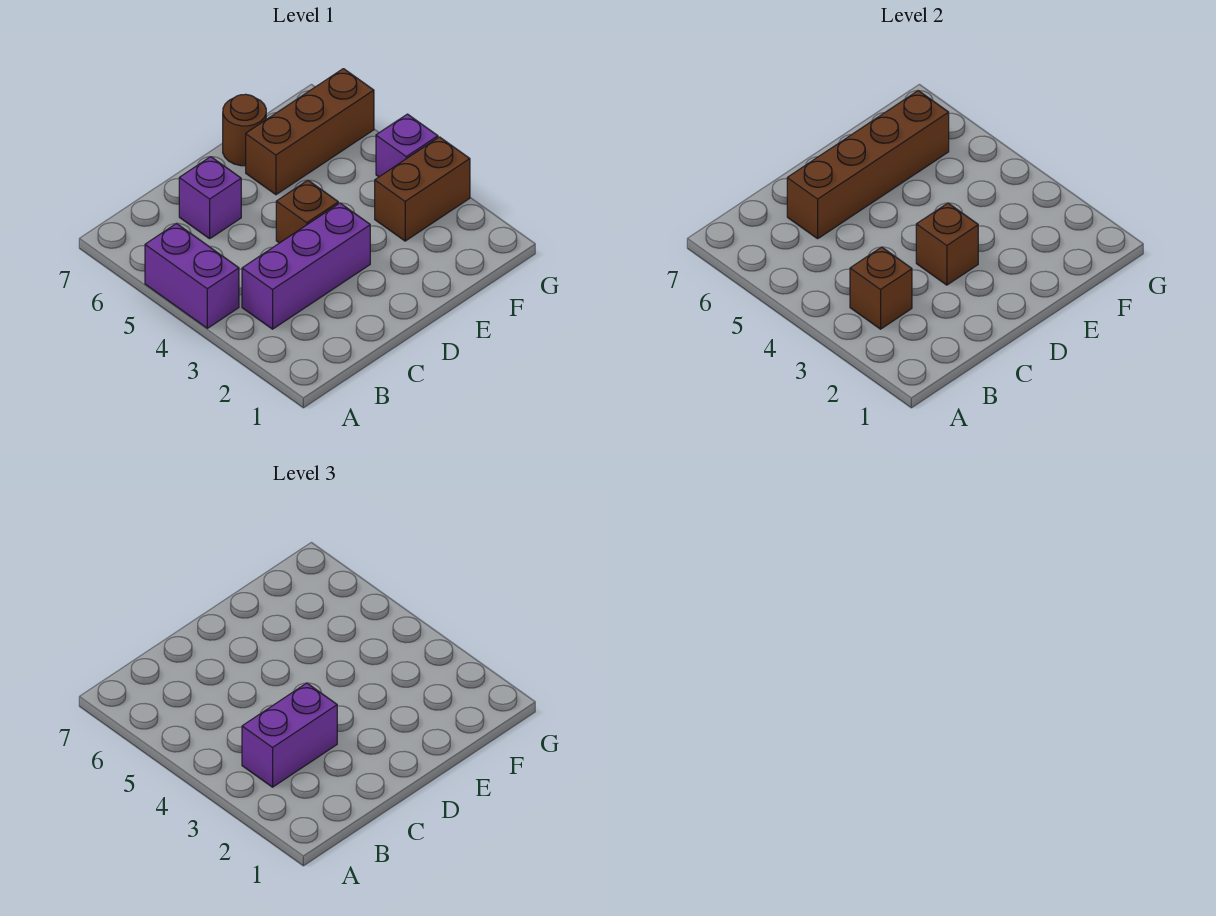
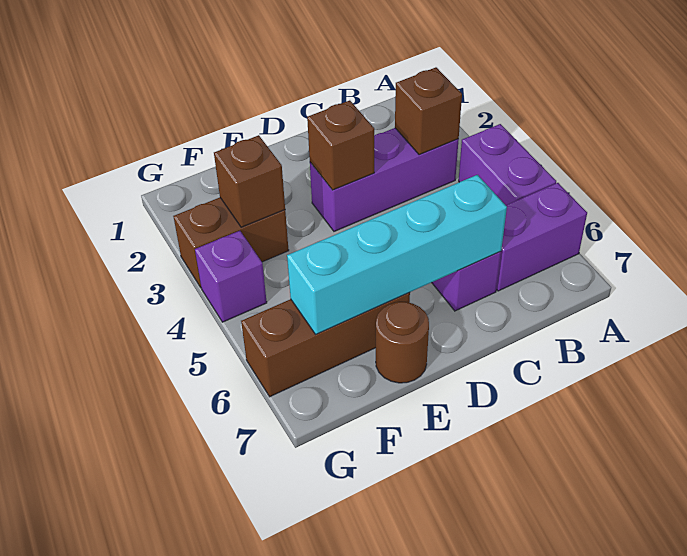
purple brick B3:C3 level 3 -> purple brick A6:B6 level 1
brown brick C6:F6 level 2 -> cyan brick C6:F6 level 2
brown brick D4 level 1 -> brown brick F3 level 2

